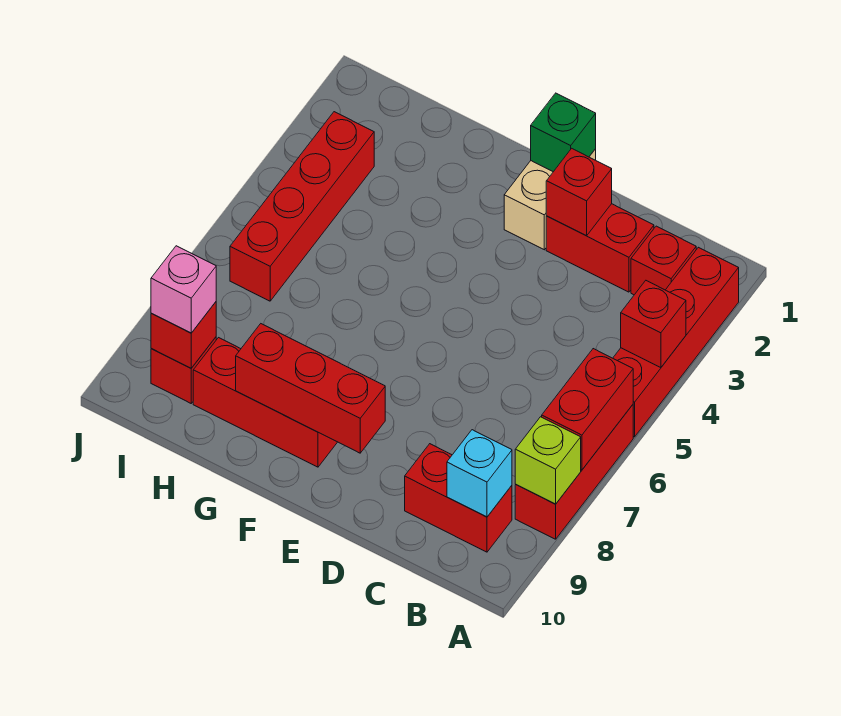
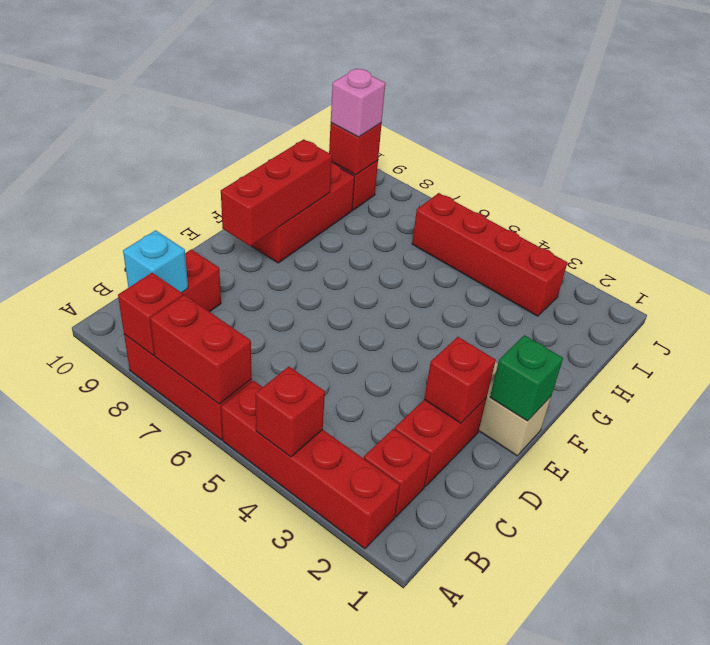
lime brick A8 level 2 -> red brick A8 level 2

